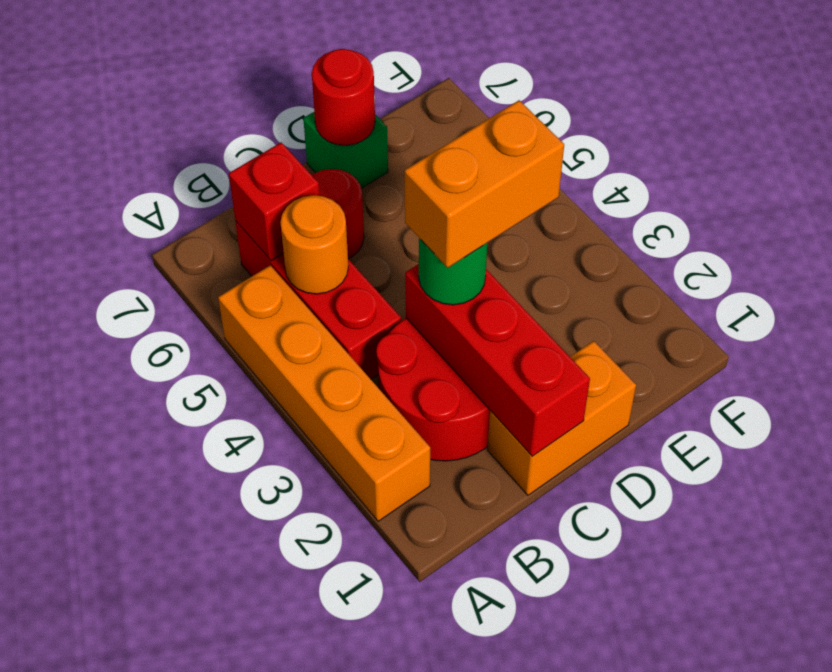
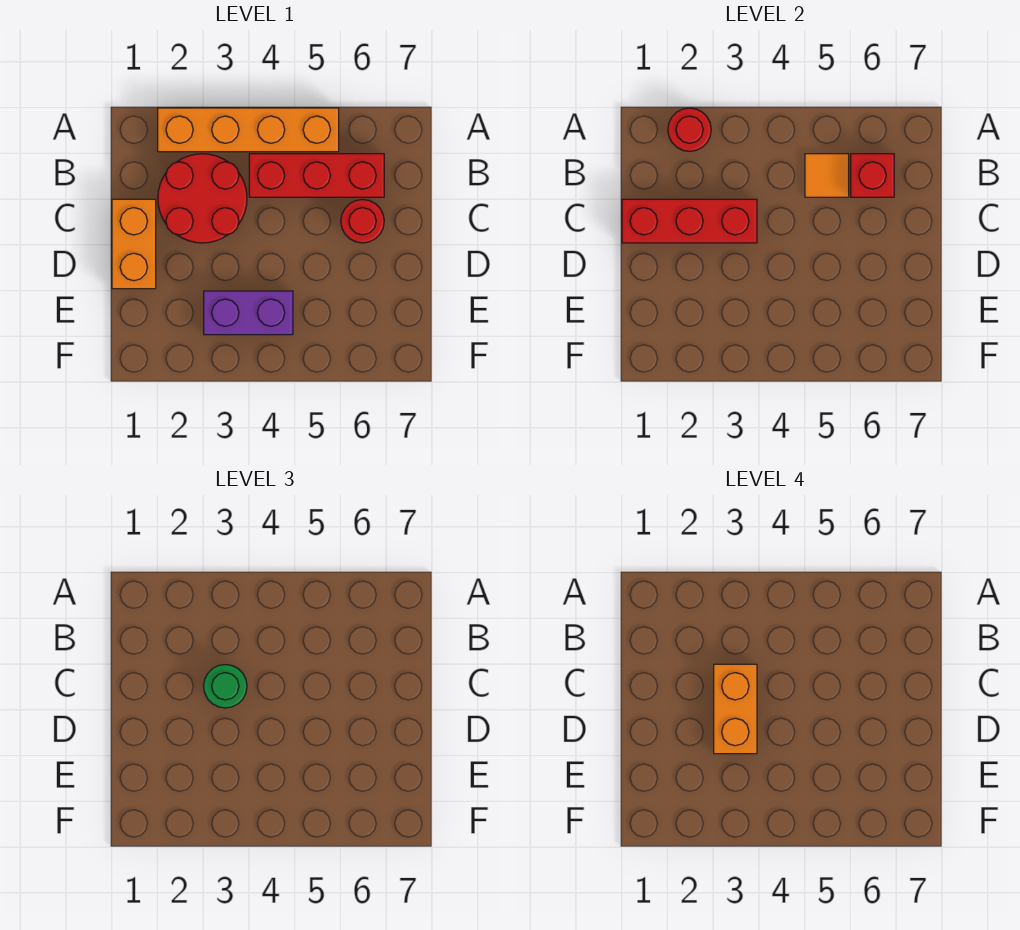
orange round brick B5 level 2 -> orange tile B5 level 2
green brick D7 level 1 -> none
red round brick D7 level 2 -> red round brick A2 level 2
none -> purple brick E3:E4 level 1

